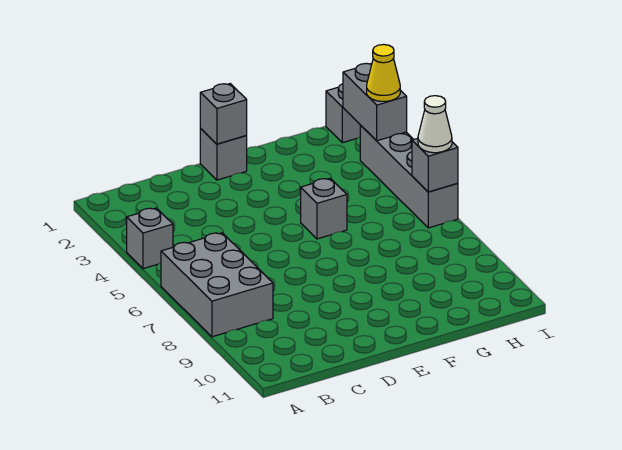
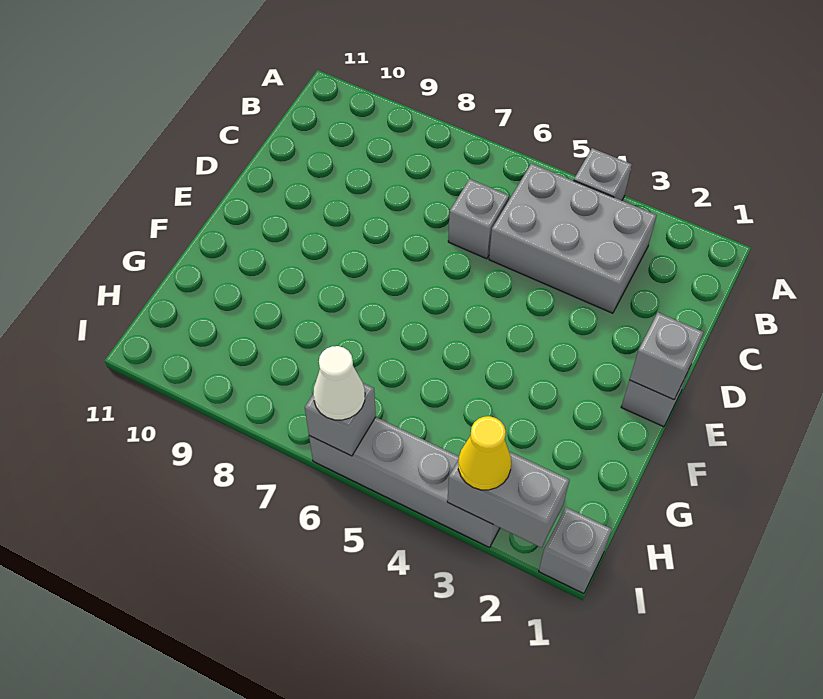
grey brick A6:B8 level 1 -> grey brick B3:C5 level 1
grey brick F5 level 1 -> grey brick C6 level 1

